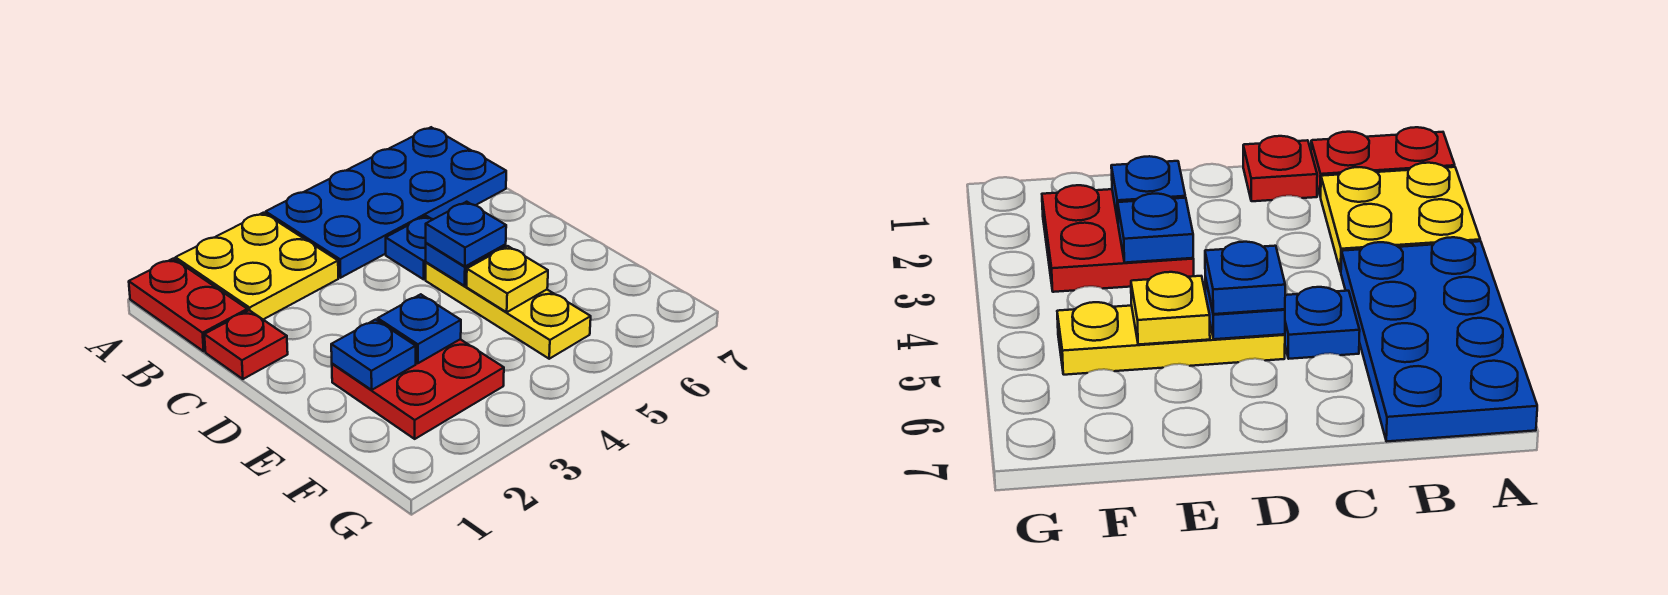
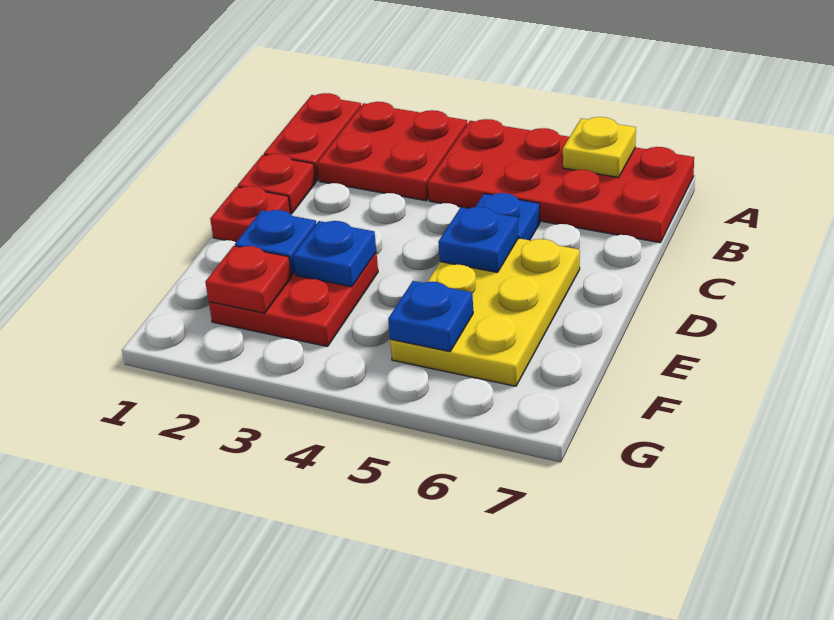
yellow plate A2:B3 level 1 -> red plate A2:B3 level 1
blue plate A4:B7 level 1 -> red plate A4:B7 level 1
none -> red plate D1 level 1
yellow plate D5:F5 level 1 -> yellow plate D5:F6 level 1
blue plate D5 level 3 -> blue plate F5 level 2
yellow plate E5 level 2 -> yellow plate A6 level 2
none -> red plate F2 level 2

